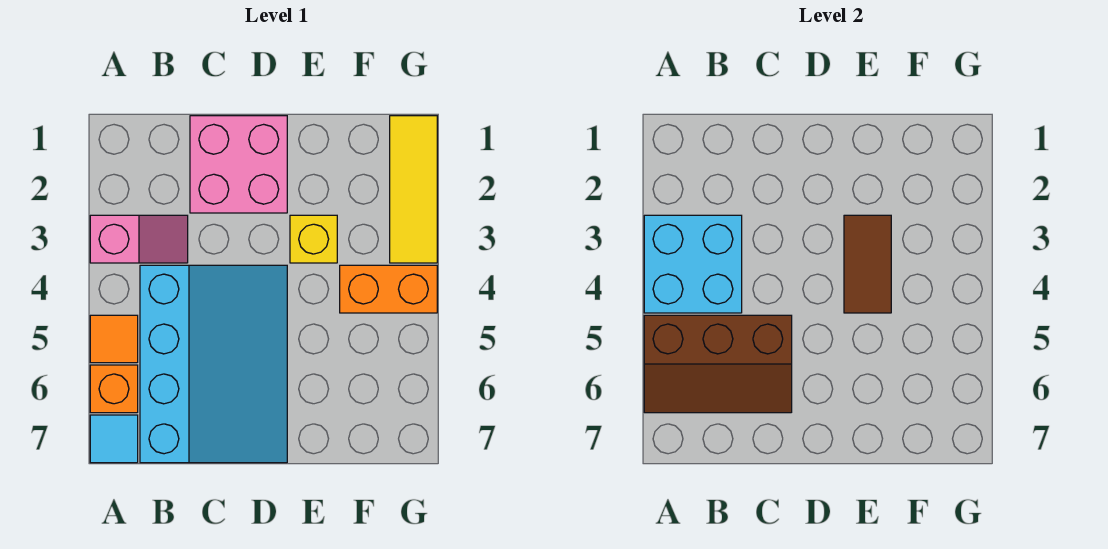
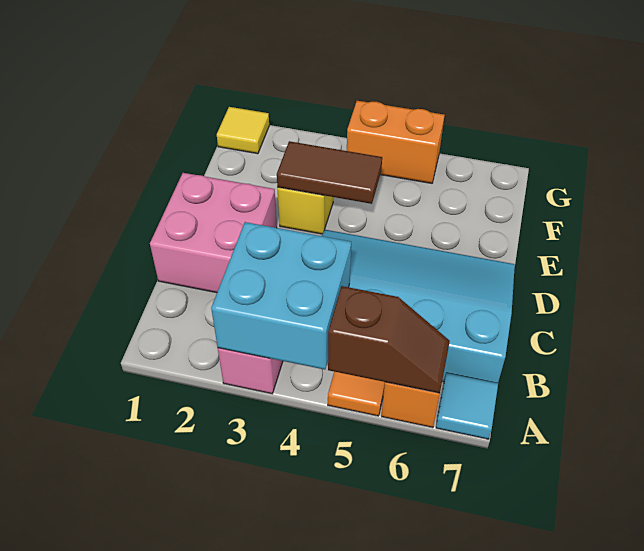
brown slope A5:C6 level 2 top 5 -> brown slope A5:A6 level 2 top 5
orange brick F4:G4 level 1 -> orange brick G4:G5 level 1
yellow tile G1:G3 level 1 -> yellow tile G1 level 1

